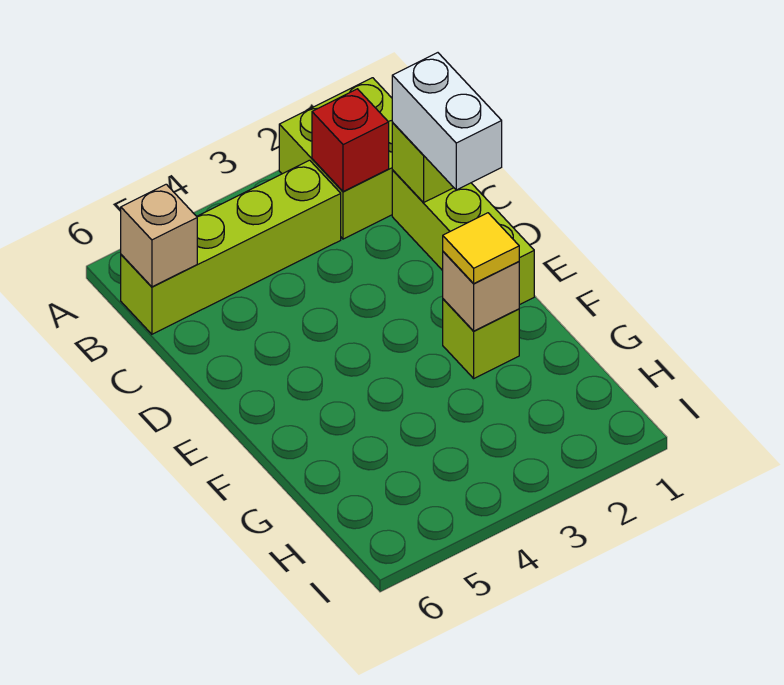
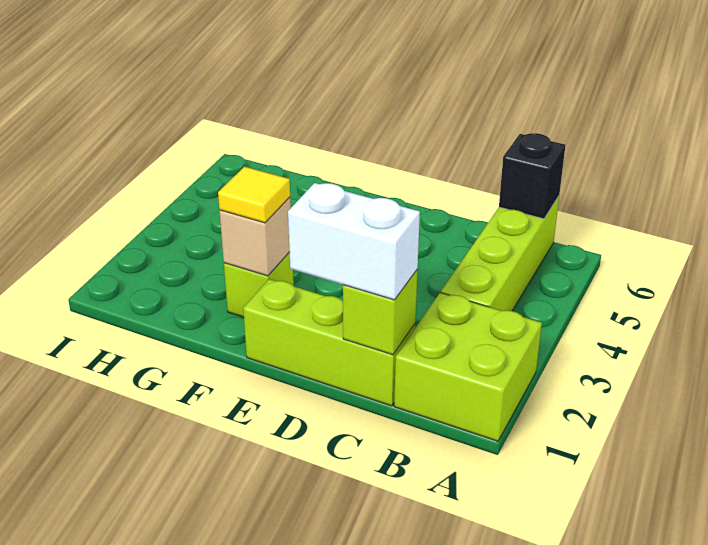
red brick B2 level 2 -> none
tan brick B6 level 2 -> black brick B6 level 2

